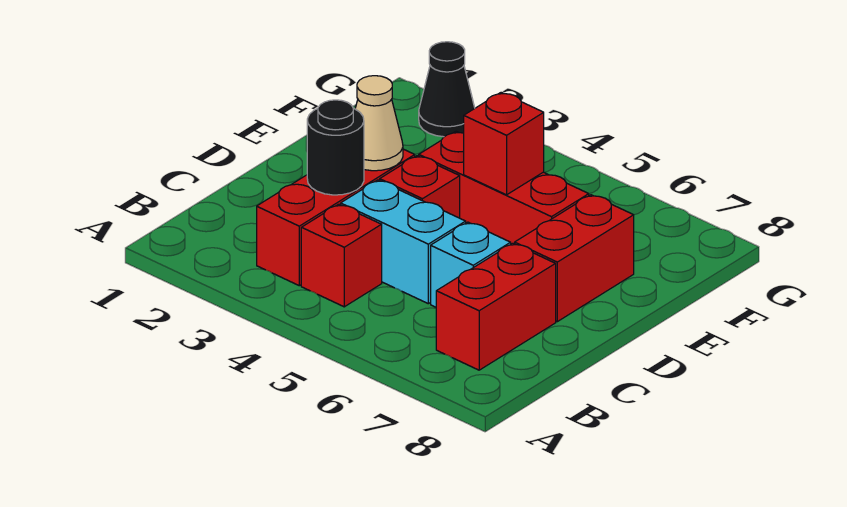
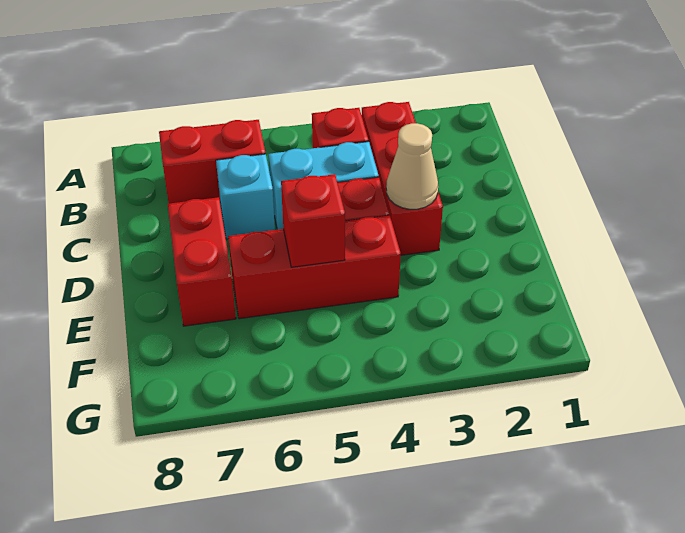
red brick B7:C7 level 1 -> red brick B6:B7 level 1
black round brick C3 level 2 -> none
black cone G2 level 1 -> none

